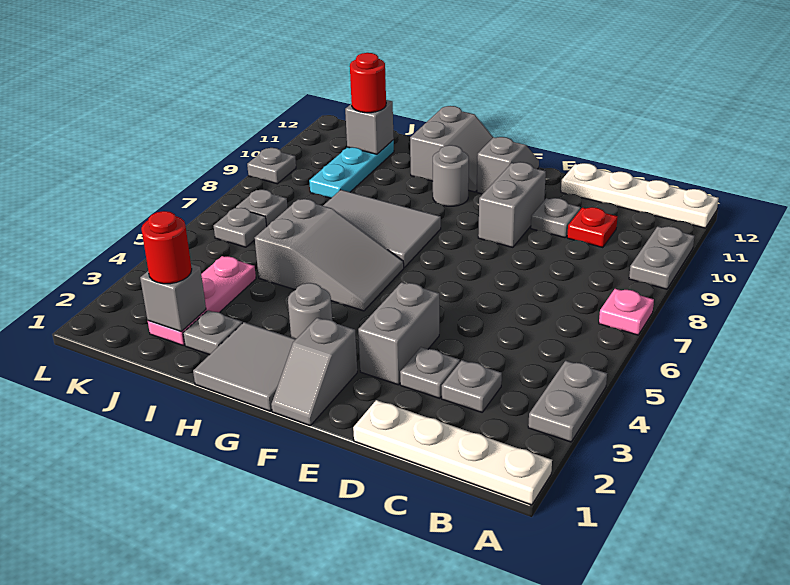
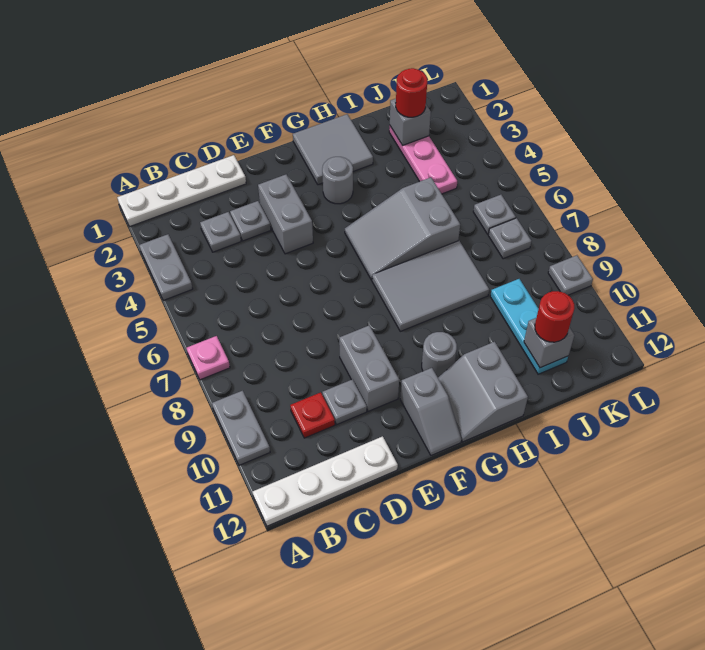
grey slope F1:F2 level 1 top 2 -> none
grey plate I2 level 1 -> none

